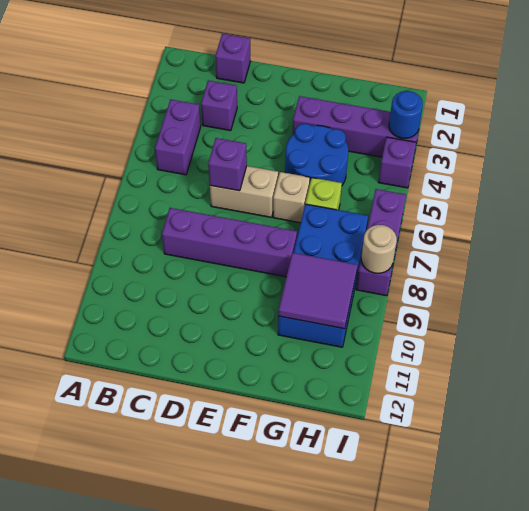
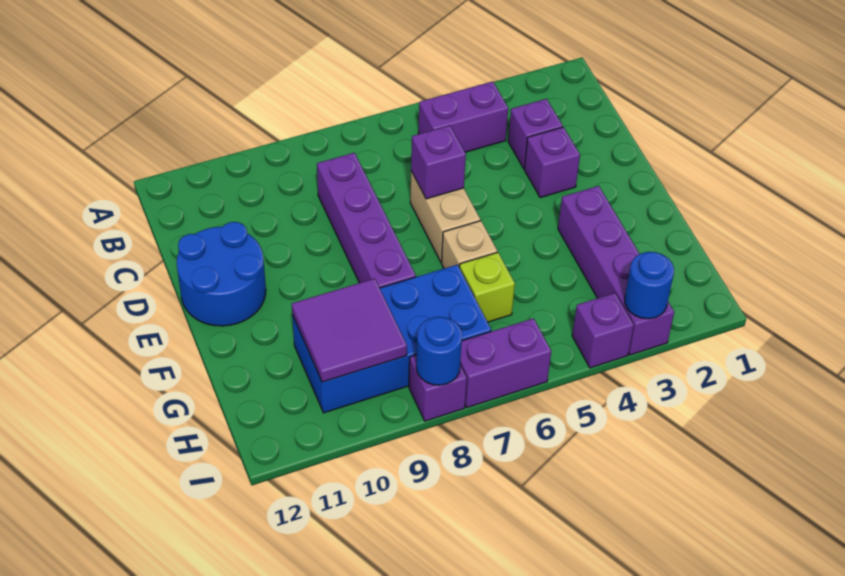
purple brick C1 level 1 -> purple brick D3 level 1
blue round brick F4:G5 level 1 -> blue round brick D11:E12 level 1
tan round brick I8 level 2 -> blue round brick I8 level 2

